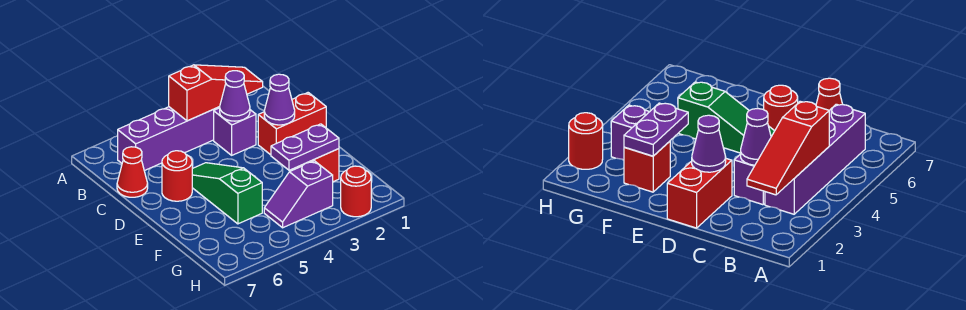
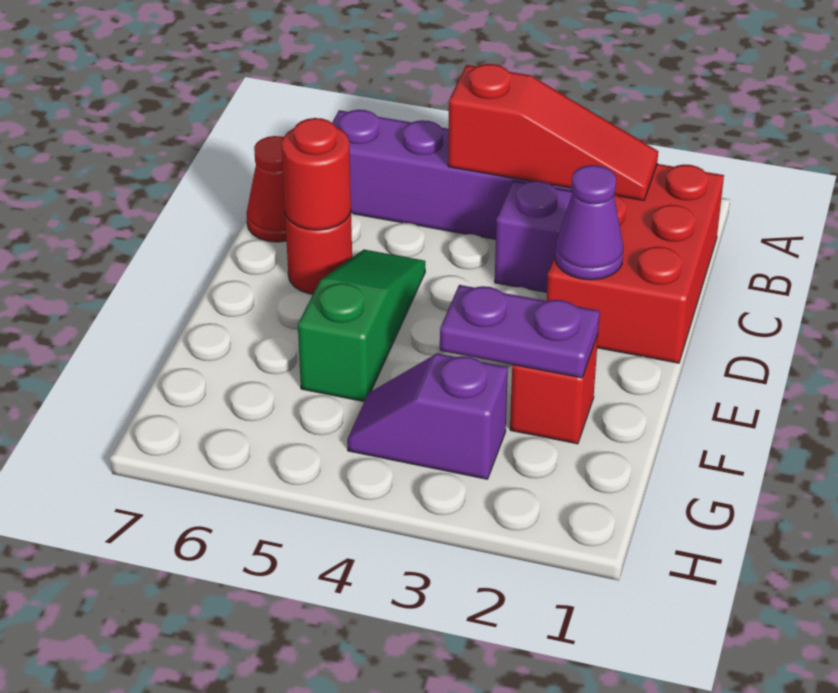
purple cone C3 level 2 -> none
red brick D1:D2 level 1 -> red brick B1:D2 level 1
red round brick H2 level 1 -> red round brick D6 level 2

